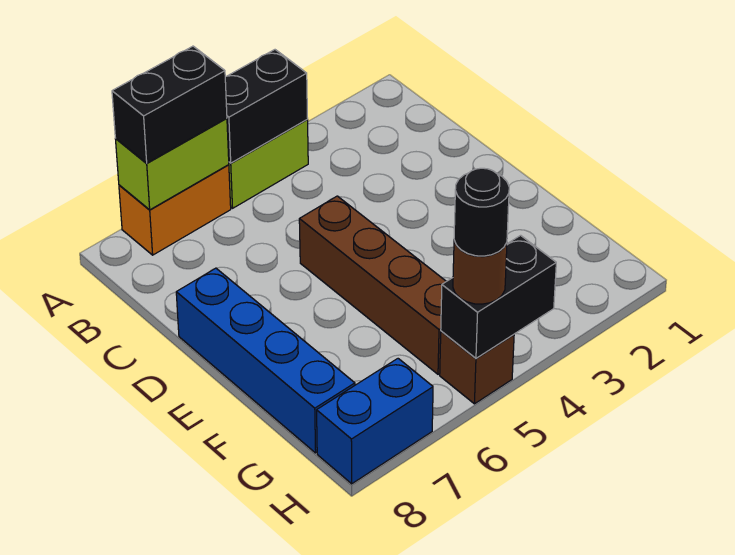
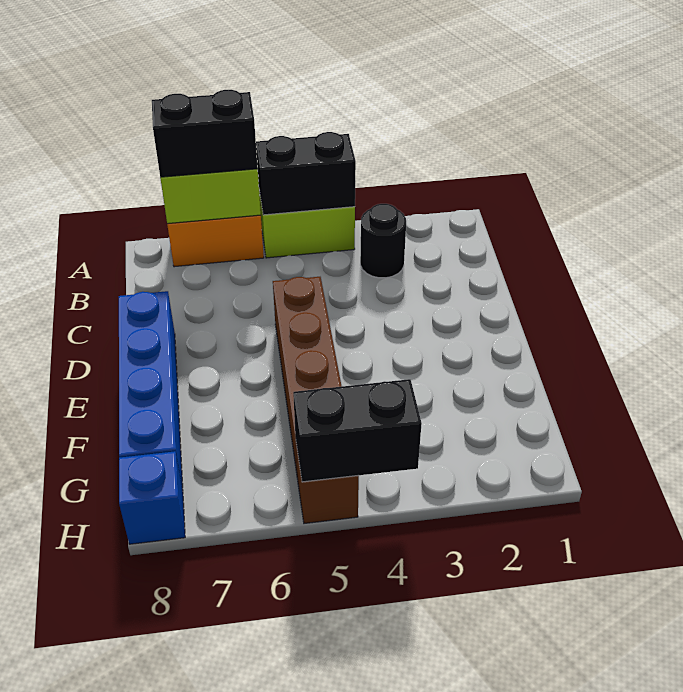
brown round brick H5 level 3 -> none
black round brick H5 level 4 -> black round brick B3 level 1
blue brick H7:H8 level 1 -> blue brick H8 level 1

